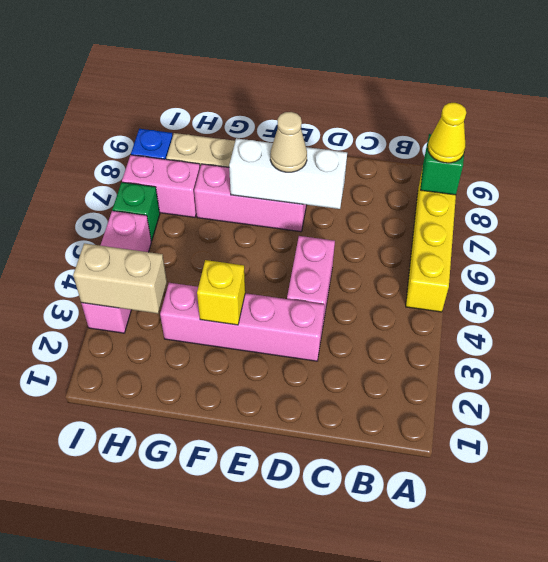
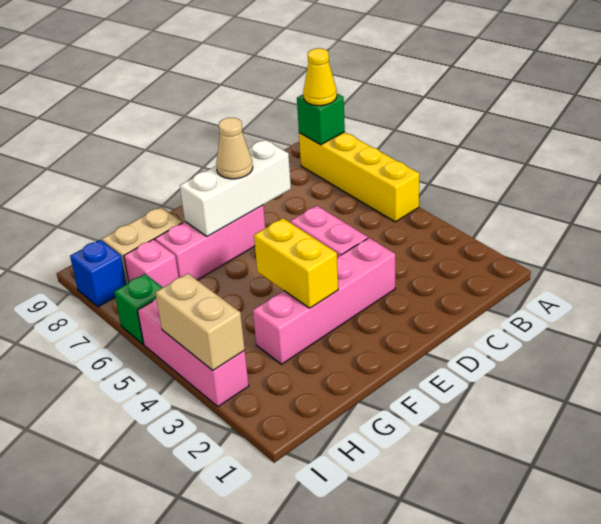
yellow brick F3 level 2 -> yellow brick F3:F4 level 2
tan brick H3:I3 level 2 -> tan brick I3:I4 level 2
pink brick H7:I7 level 1 -> pink brick H7 level 1

